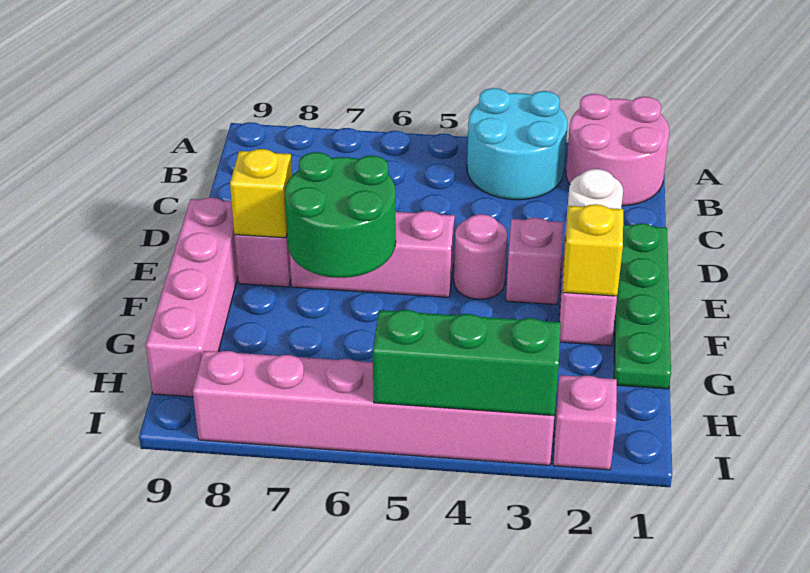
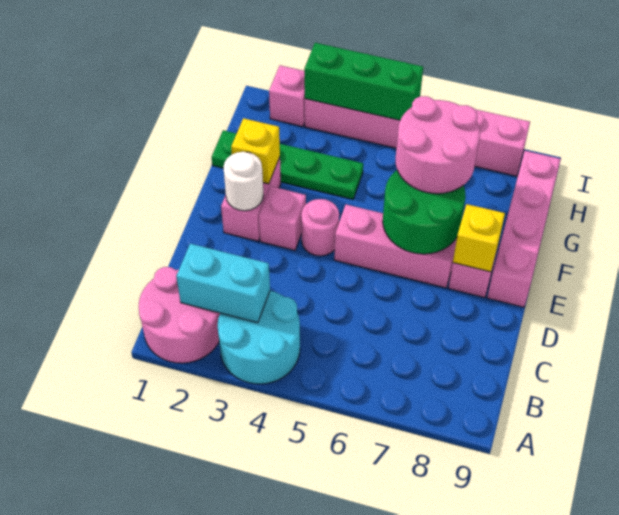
none -> cyan brick B2:B3 level 2
green plate D1:G1 level 1 -> green plate G1:G4 level 1
none -> pink round brick F6:G7 level 3

